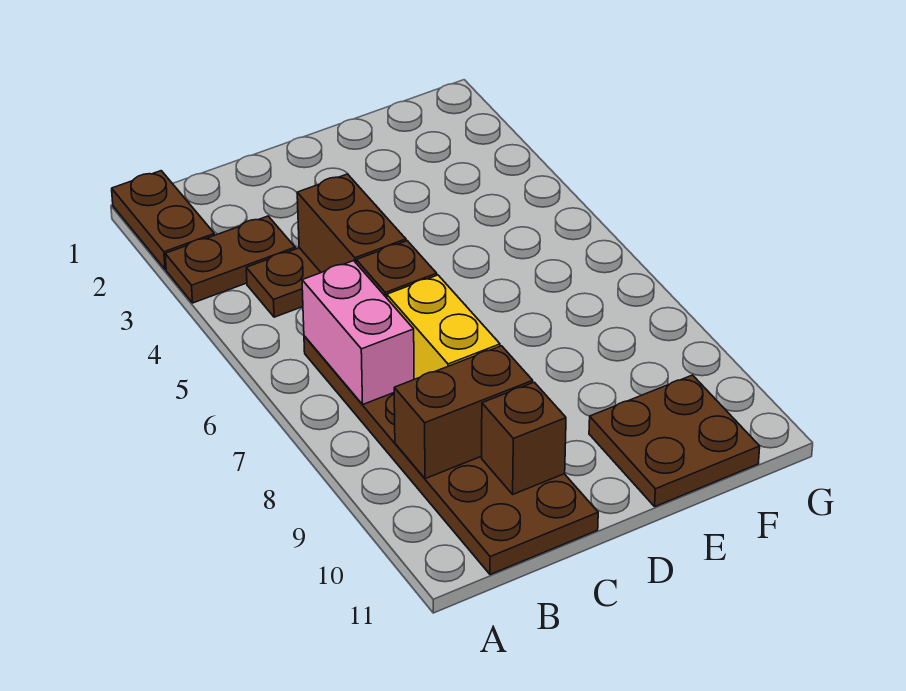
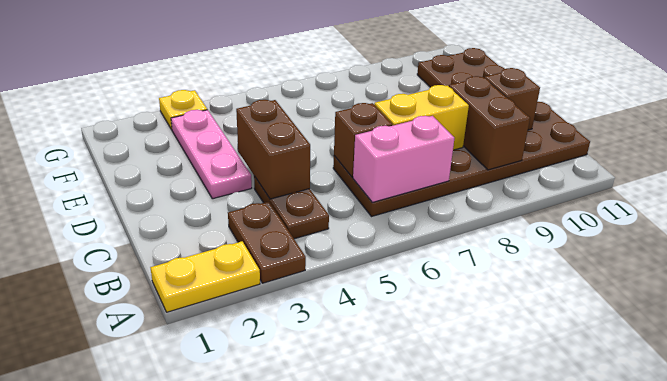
brown plate A1:A2 level 1 -> yellow plate A1:A2 level 1
brown brick C4:C5 level 2 -> brown brick C4:D4 level 2
none -> pink plate D3:F3 level 1
none -> yellow plate G3 level 1

